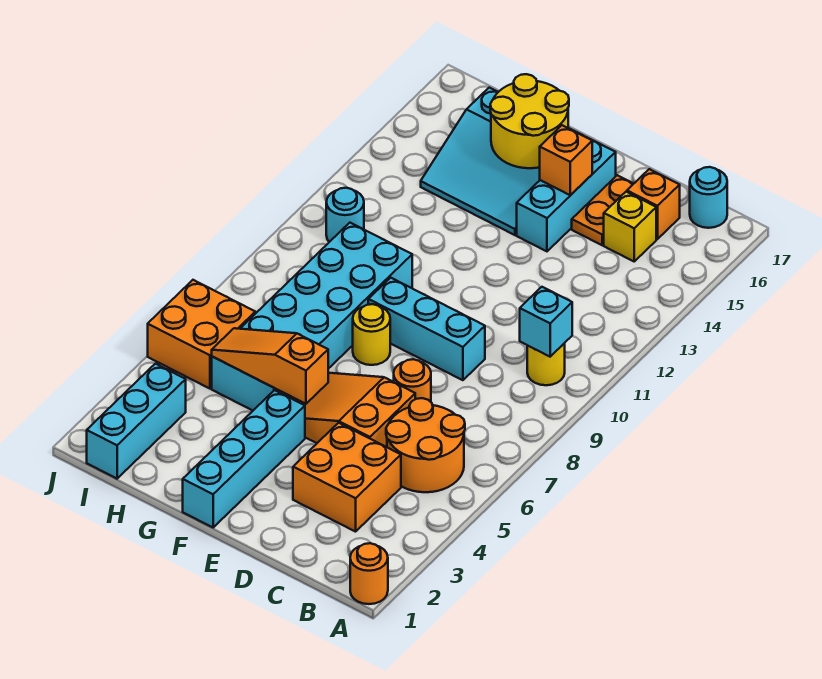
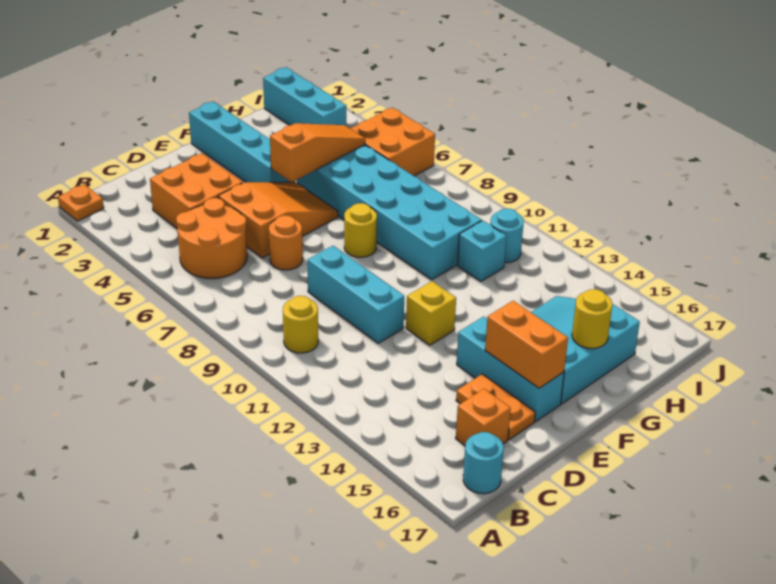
orange round brick A1 level 1 -> orange plate A1 level 1
cyan brick B10 level 2 -> cyan brick H11 level 1
yellow brick C15 level 1 -> yellow brick E12 level 1
cyan brick D9:F9 level 1 -> cyan brick D9:D11 level 1
orange brick E15 level 2 -> orange brick E15:E16 level 2
yellow round brick F15:G16 level 2 -> yellow round brick G16 level 2

